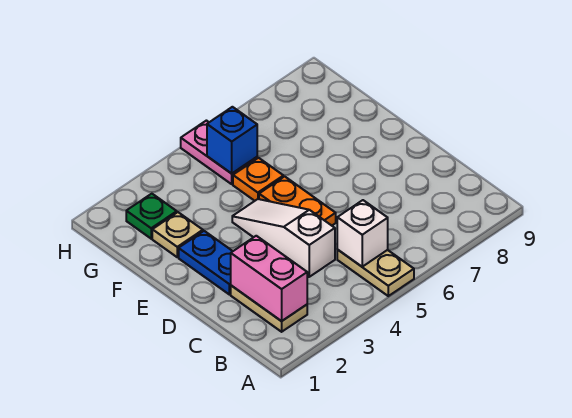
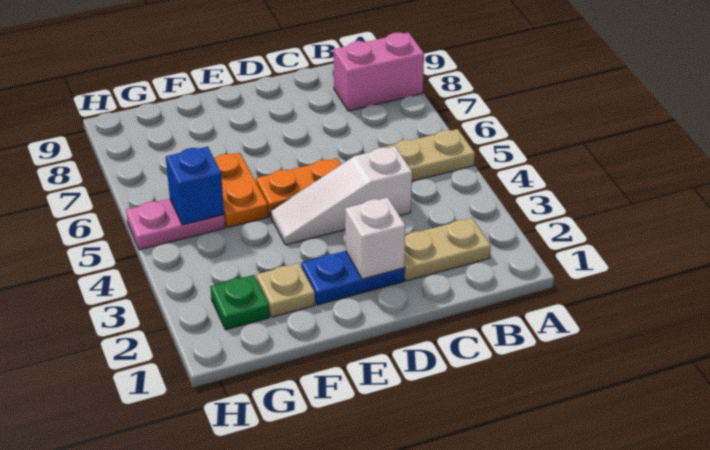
pink brick B2:C2 level 2 -> pink brick A8:B8 level 1
white brick B5 level 2 -> white brick D2 level 2
orange plate F5 level 1 -> orange plate F5:F6 level 1

